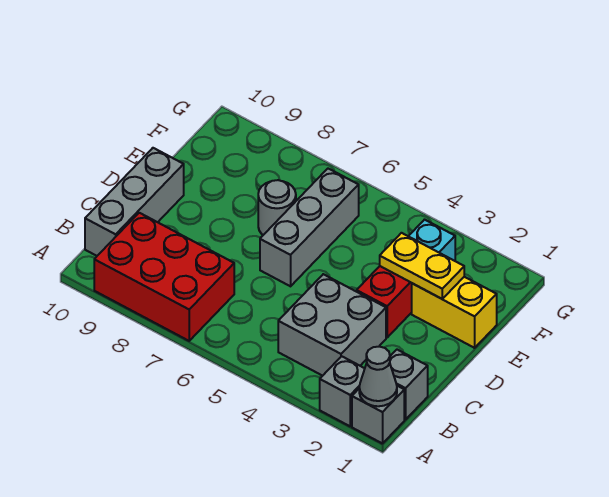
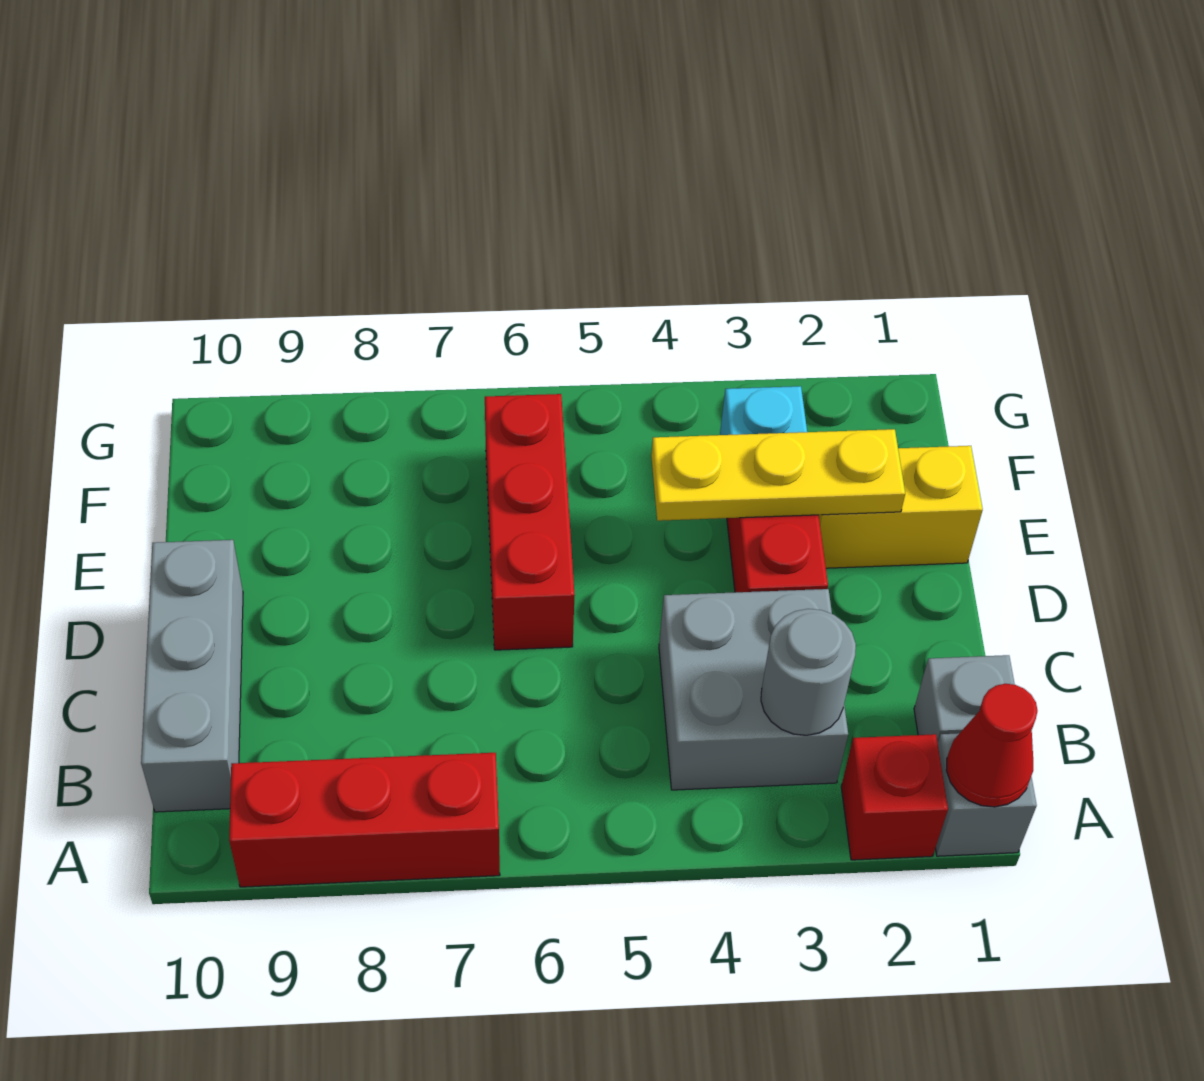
grey cone A1 level 2 -> red cone A1 level 2
grey brick A2 level 1 -> red brick A2 level 1
red brick A7:B9 level 1 -> red brick A7:A9 level 1
grey brick D6:F6 level 1 -> red brick D6:F6 level 1
yellow plate E2:E3 level 2 -> yellow plate E2:E4 level 2
grey round brick E7 level 1 -> grey round brick B3 level 2

